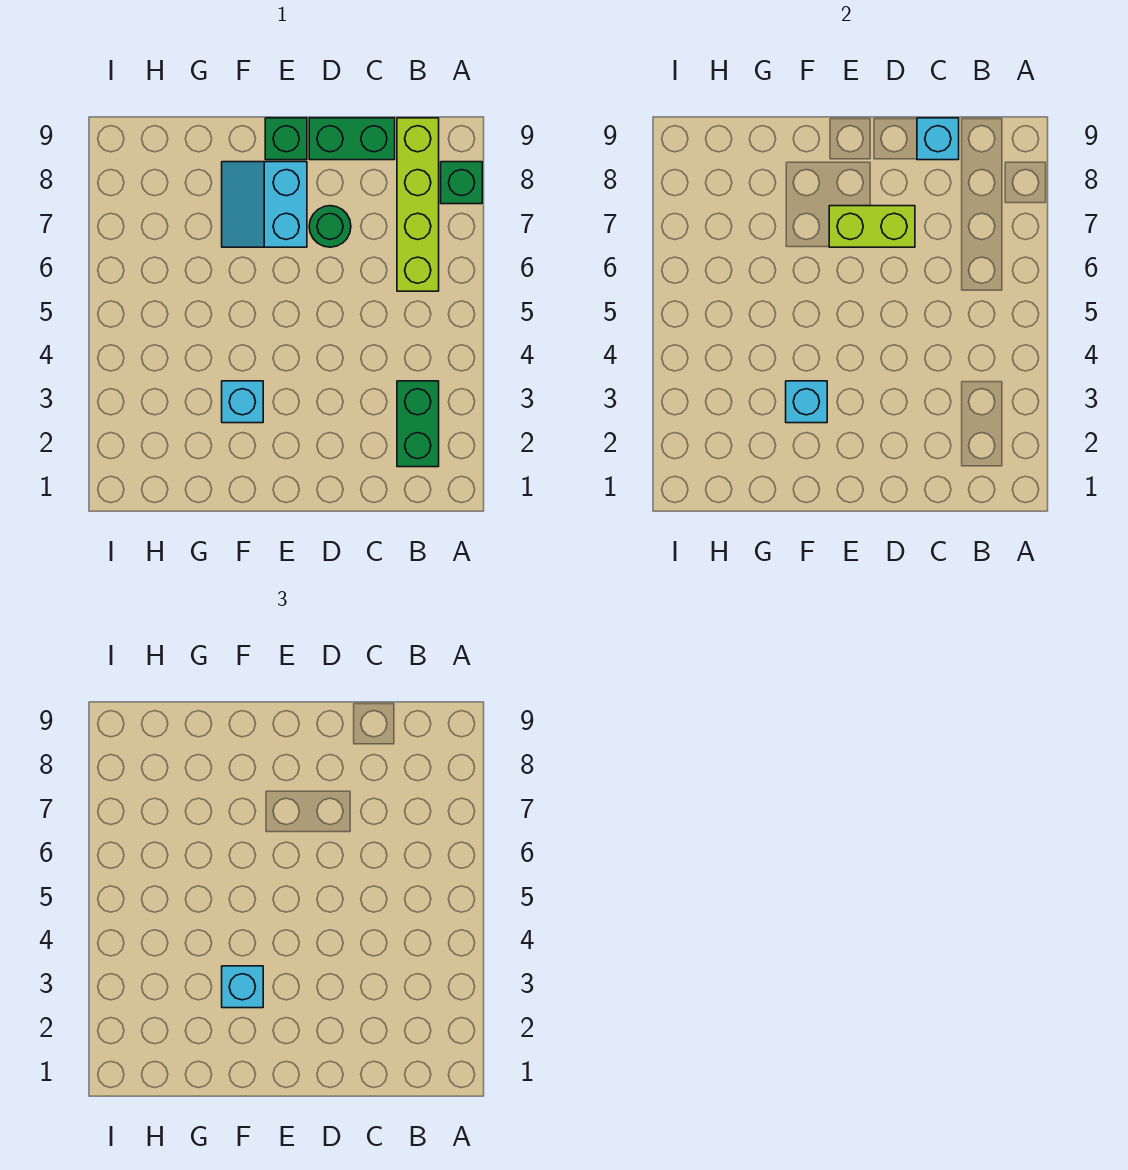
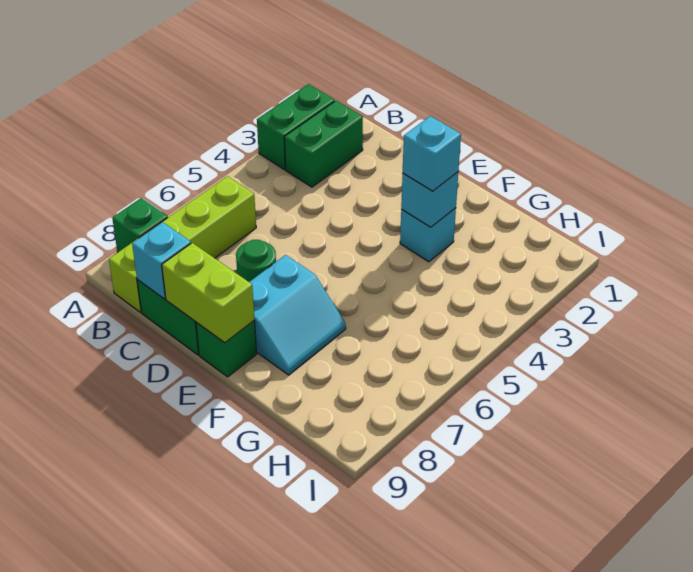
none -> green brick A2:A3 level 1
lime brick D7:E7 level 2 -> lime brick D9:E9 level 2

